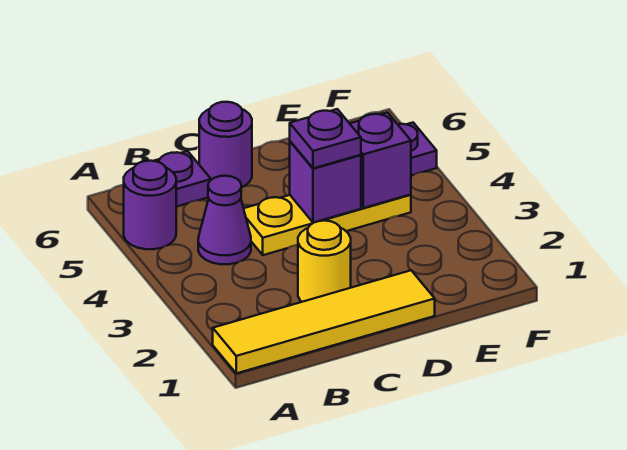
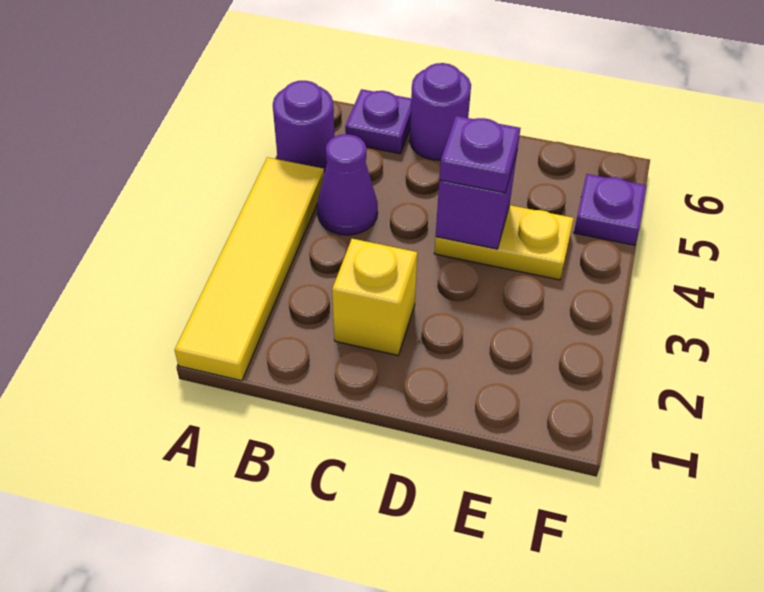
yellow tile A1:D1 level 1 -> yellow tile A1:A4 level 1
yellow round brick C2 level 1 -> yellow brick C2 level 1
yellow plate C4:E4 level 1 -> yellow plate D4:E4 level 1
purple brick E4 level 2 -> none

